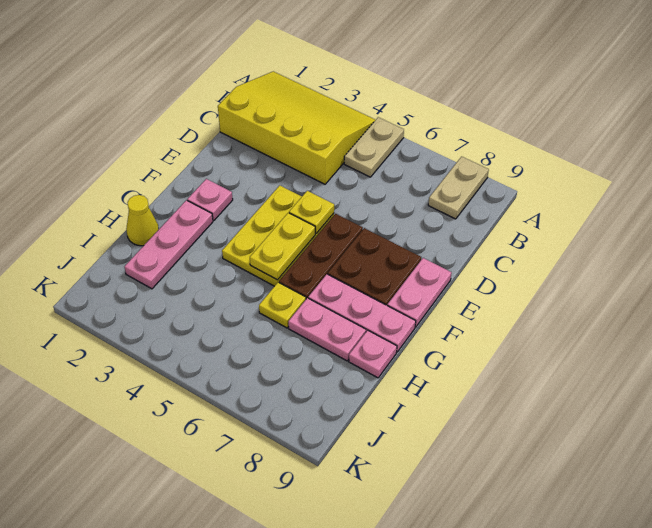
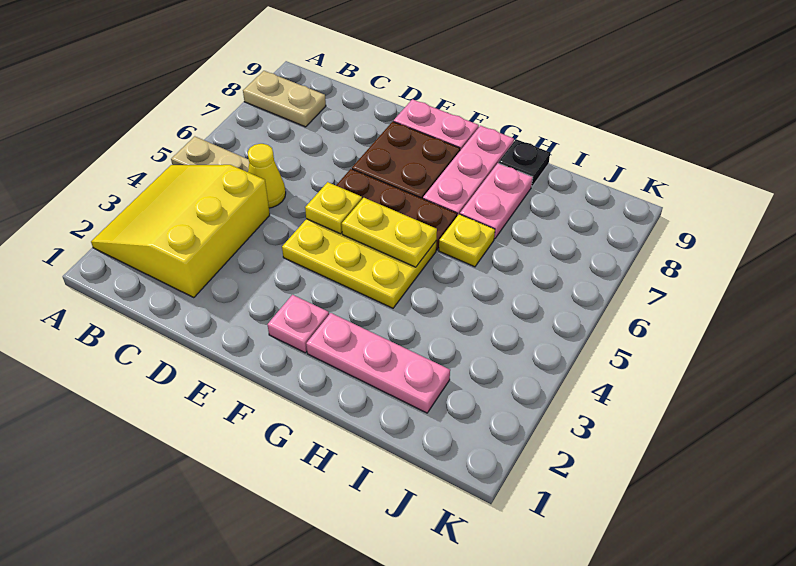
yellow slope A1:C4 level 1 top C -> yellow slope A2:C4 level 1 top C
yellow cone H1 level 1 -> yellow cone C5 level 1
pink plate H9 level 1 -> black plate H9 level 1

